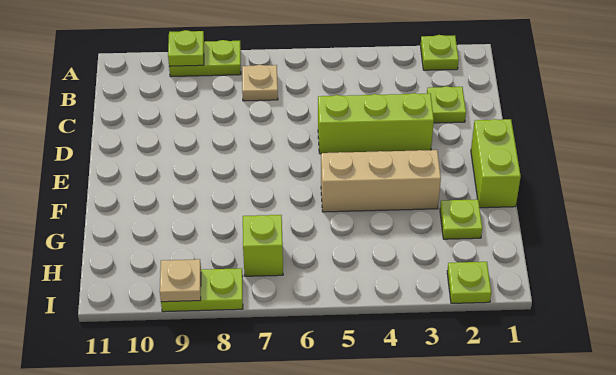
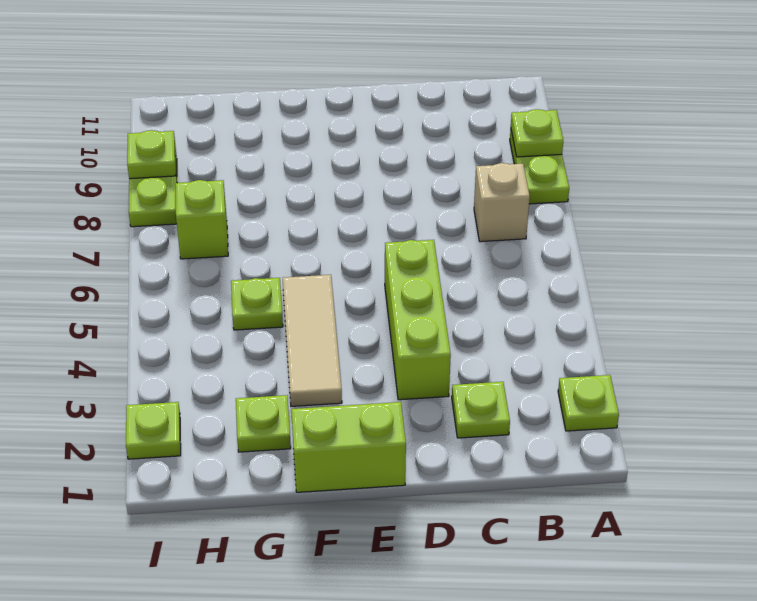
tan plate B7 level 1 -> tan brick B7 level 1
tan brick F3:F5 level 1 -> tan tile F3:F5 level 1
none -> lime plate G5 level 1
tan plate I9 level 2 -> lime plate I9 level 2

